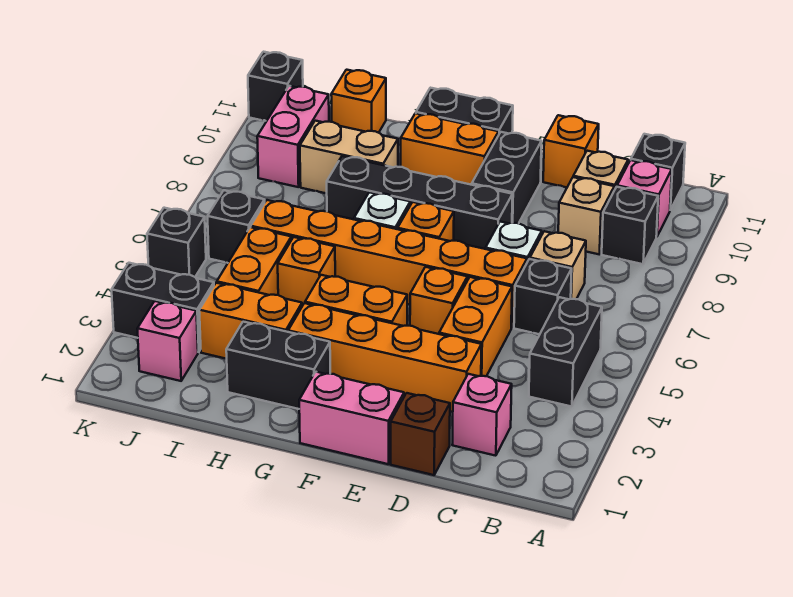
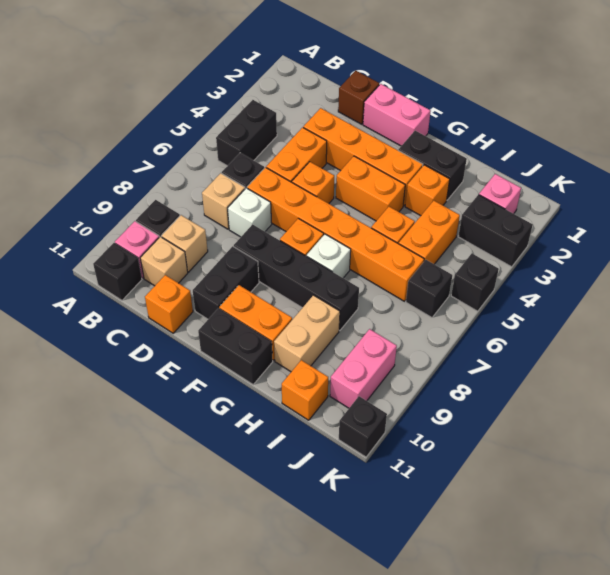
pink brick C2 level 1 -> none
orange brick H3:I3 level 1 -> orange brick H3 level 1
tan brick H9:I9 level 1 -> tan brick H9:H10 level 1

